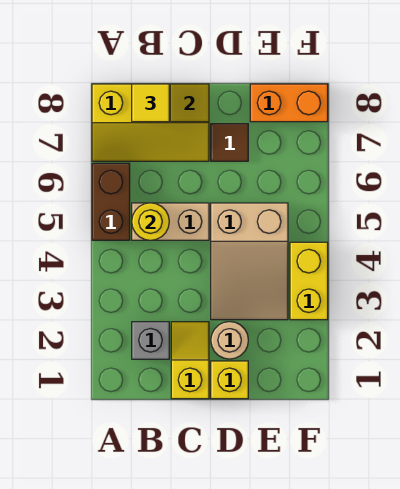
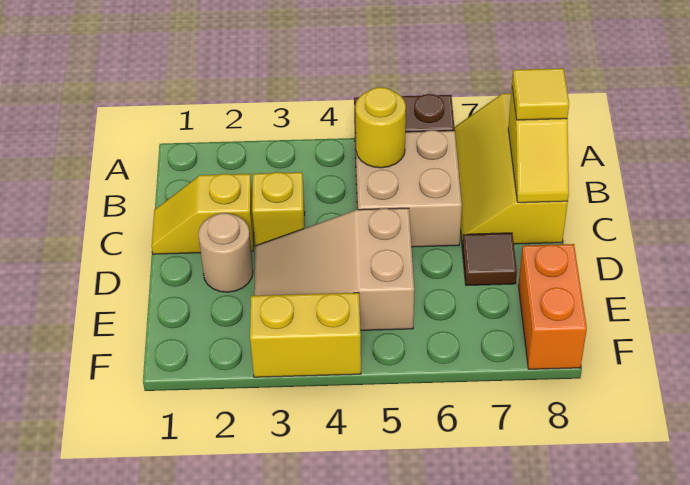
grey brick B2 level 1 -> none
tan brick B5:C5 level 1 -> tan brick B5:C6 level 1
yellow slope C1:C2 level 1 top 1 -> yellow slope C1:C2 level 1 top 2
yellow brick D1 level 1 -> yellow brick C3 level 1

